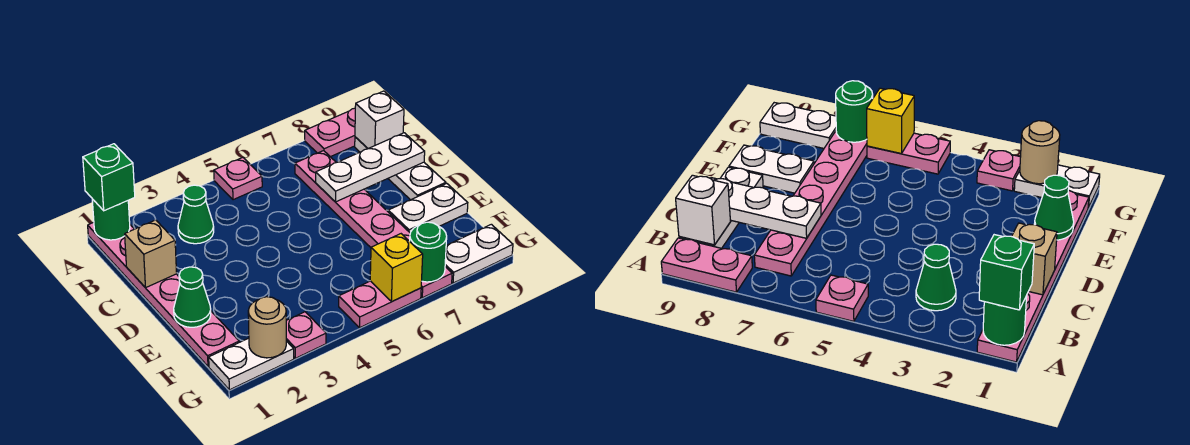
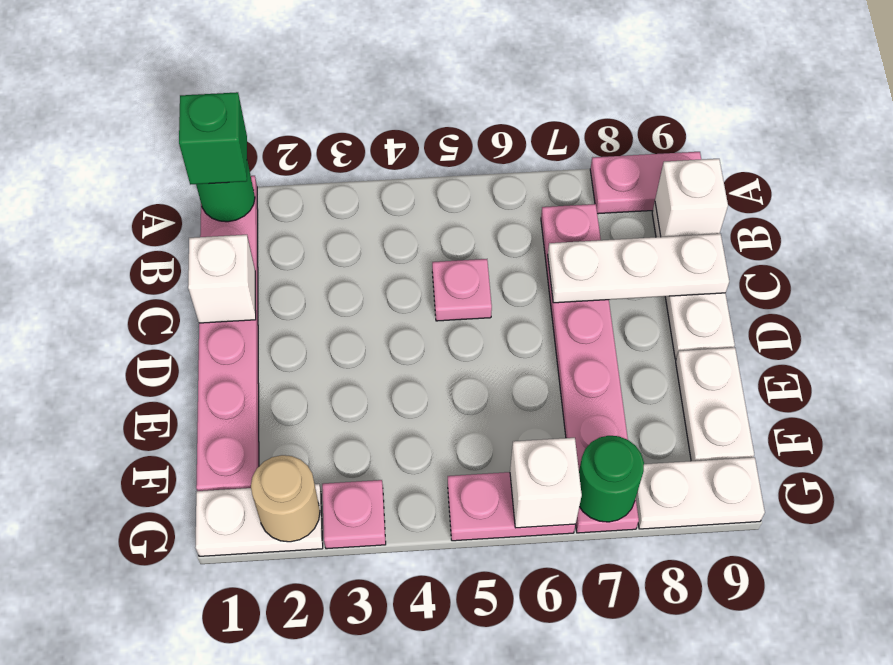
pink plate A5 level 1 -> pink plate C5 level 1
green cone B3 level 1 -> none
tan brick C1 level 2 -> white brick C1 level 2
green cone E1 level 2 -> none
white plate E8:E9 level 1 -> white plate E9:F9 level 1
yellow brick G6 level 2 -> white brick G6 level 2

